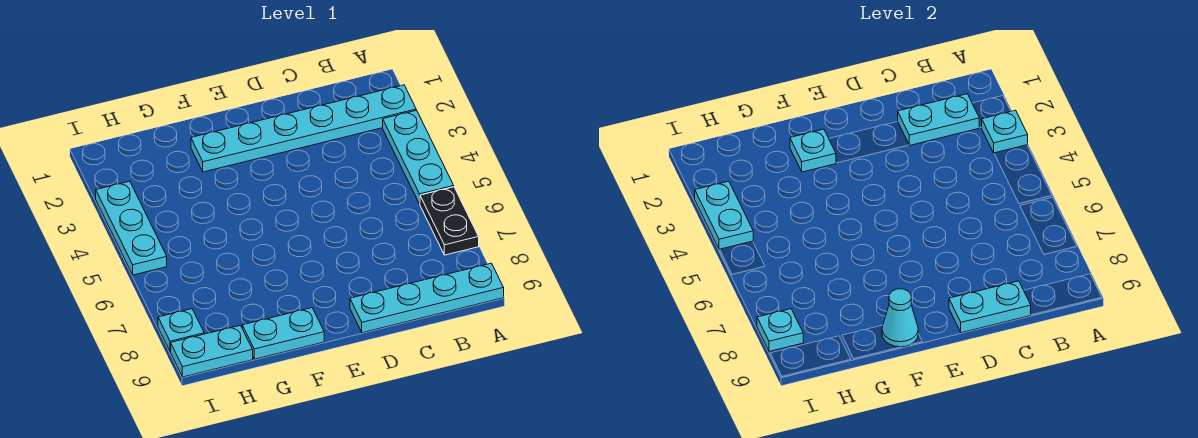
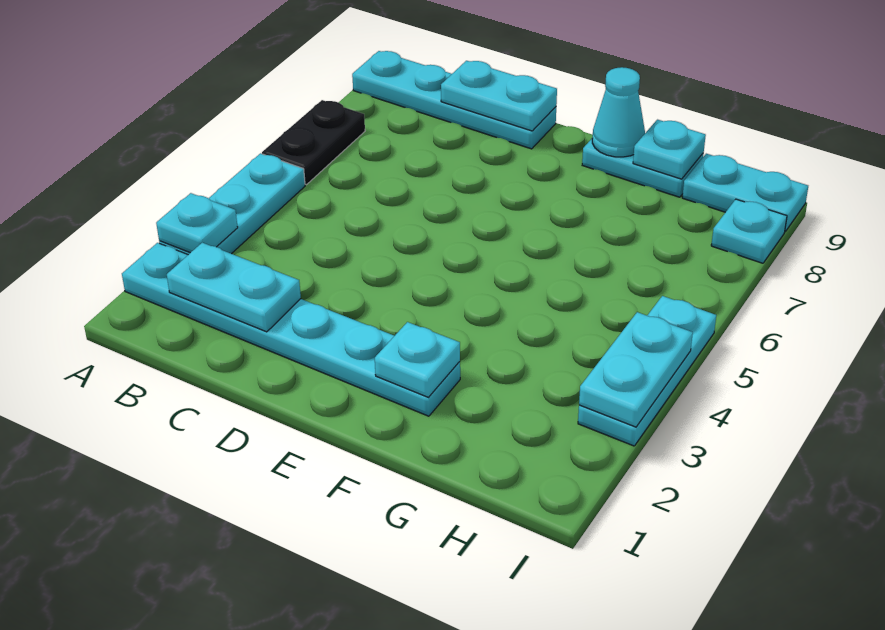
cyan plate I8 level 2 -> cyan plate G9 level 2

